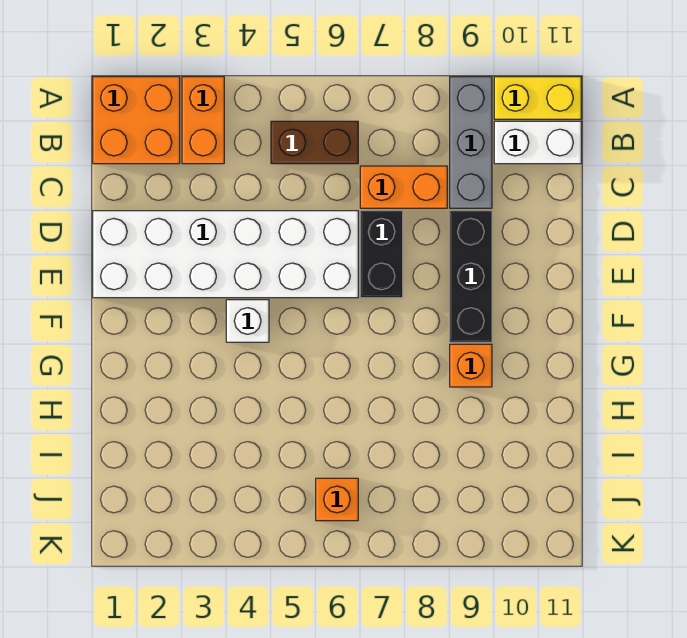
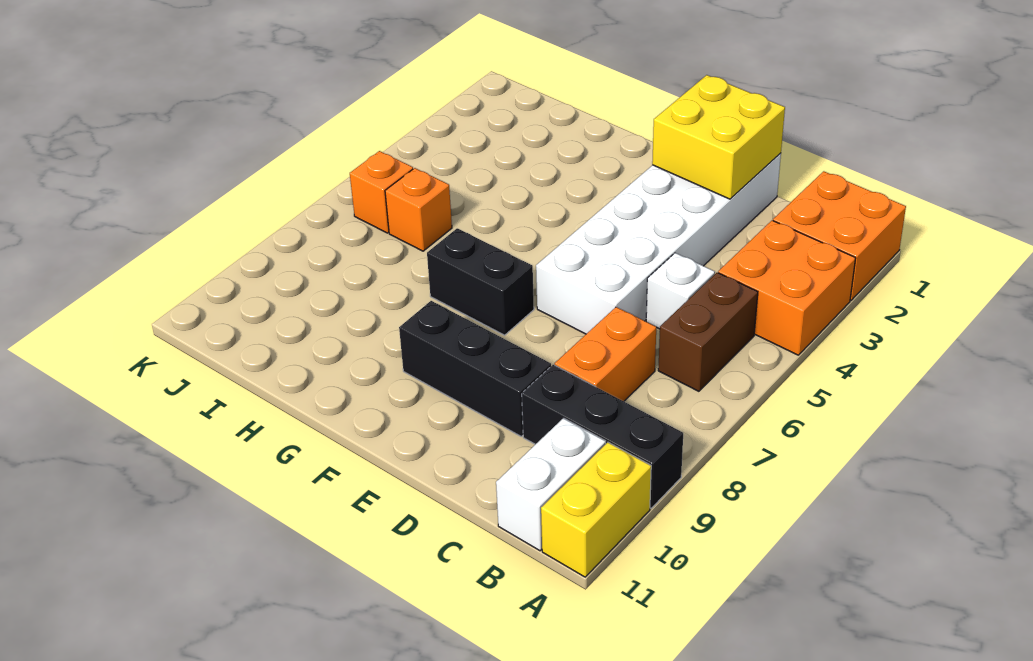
orange brick A3:B3 level 1 -> orange brick A3:B4 level 1
grey brick A9:C9 level 1 -> black brick A9:C9 level 1
none -> yellow brick D1:E2 level 2
black brick D7:E7 level 1 -> black brick F7:G7 level 1
white brick F4 level 1 -> white brick C5 level 1
orange brick G9 level 1 -> orange brick I6 level 1

